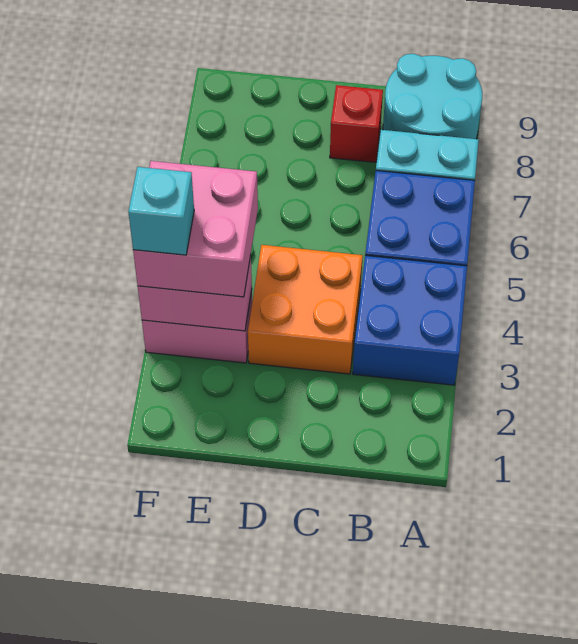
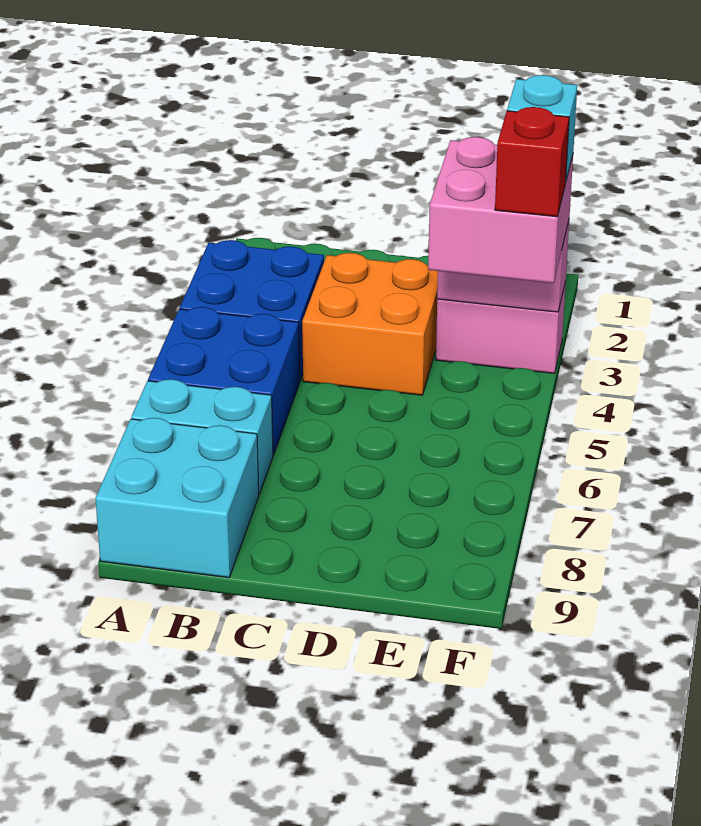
cyan round brick A8:B9 level 1 -> cyan brick A8:B9 level 1
red brick C8 level 1 -> red brick F4 level 4

